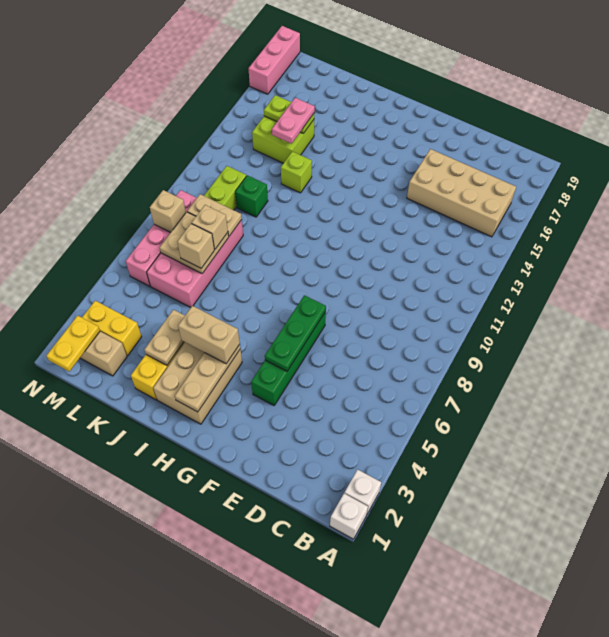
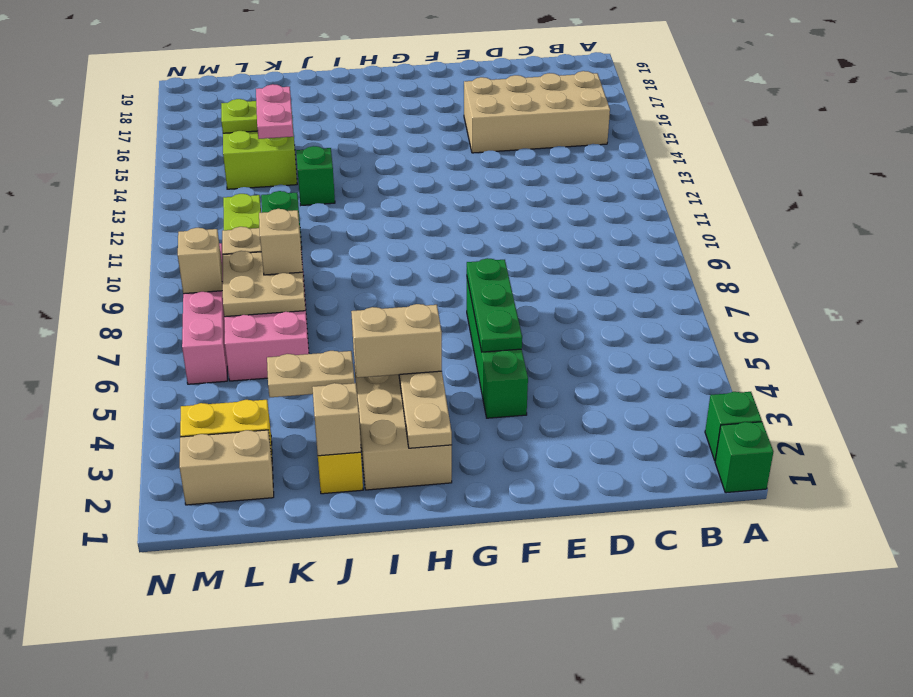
white brick A1 level 1 -> green brick A1 level 1
white brick A2 level 1 -> green brick A2 level 1
tan plate J3:J4 level 2 -> tan plate J4:K4 level 2
lime brick J13 level 1 -> green brick J13 level 1
tan brick K7 level 3 -> tan brick J2 level 2
yellow plate M1:M2 level 2 -> none
pink brick N17:N19 level 1 -> none

